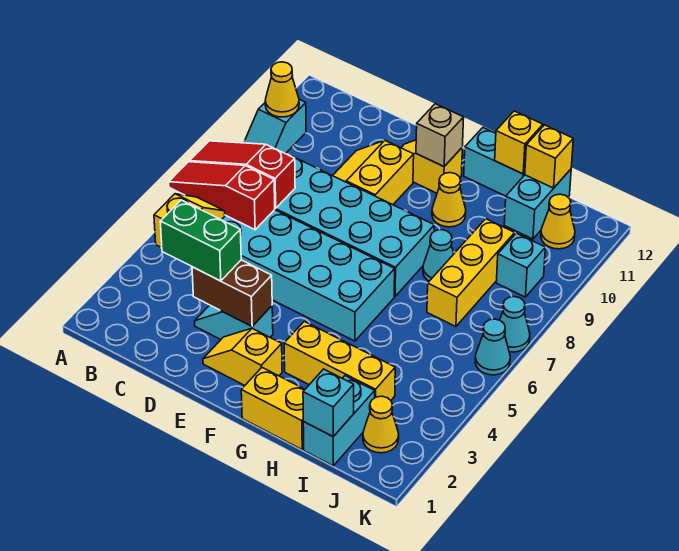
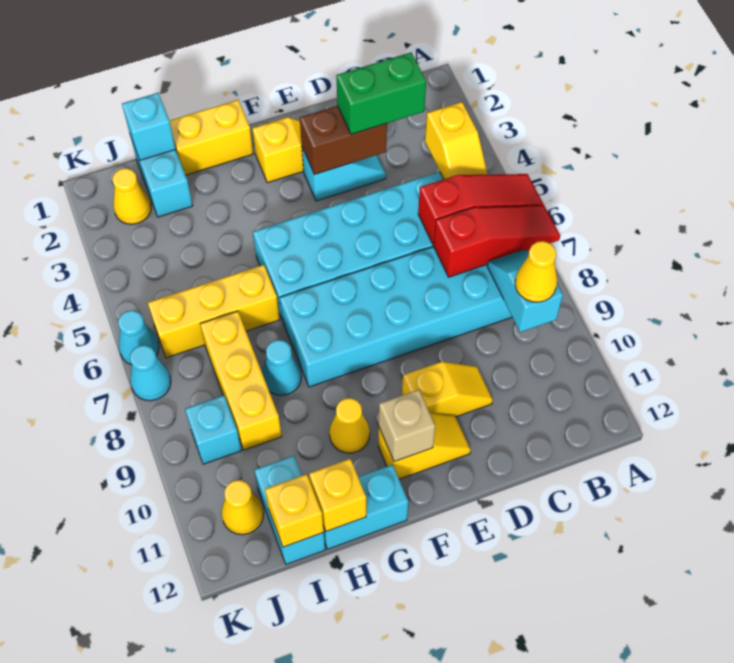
yellow slope D9:E10 level 1 top E -> yellow slope D10:E10 level 1 top E
yellow brick G3:I3 level 1 -> yellow brick H6:J6 level 1

